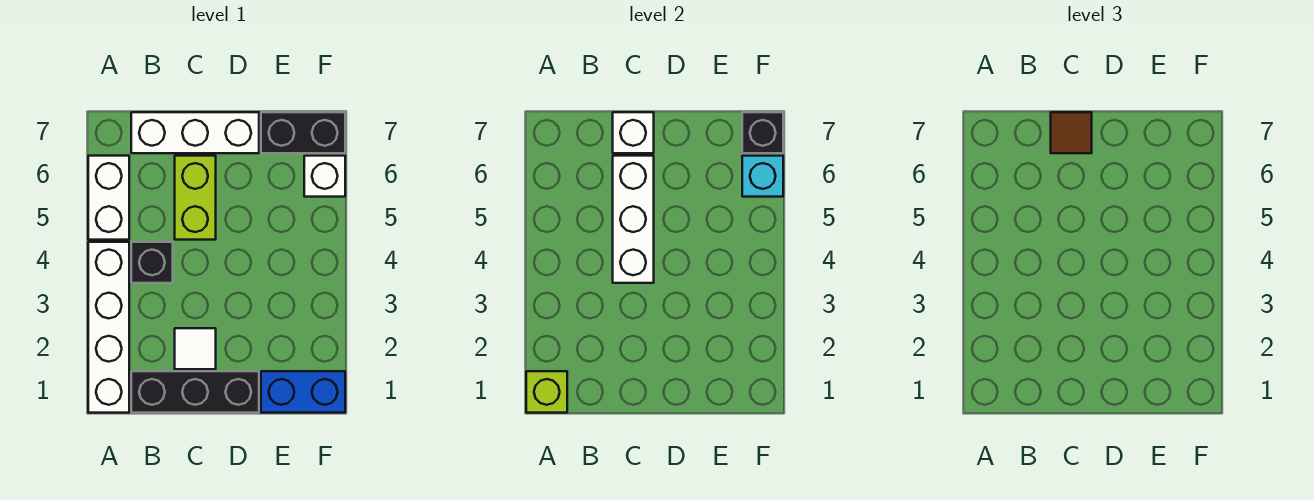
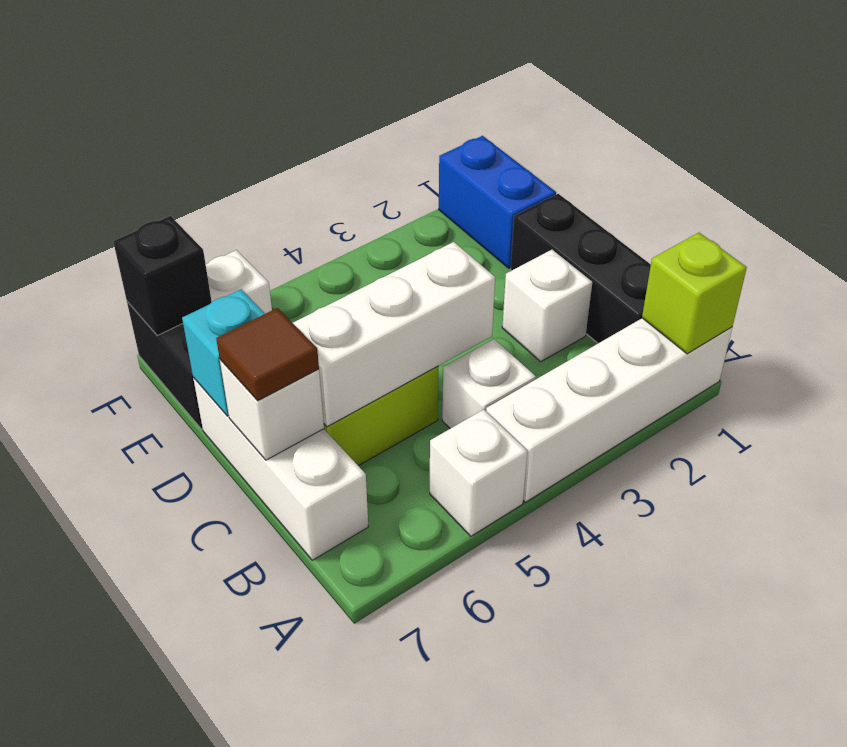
white brick A5:A6 level 1 -> white brick A5 level 1
black brick B4 level 1 -> white brick B4 level 1
white tile C2 level 1 -> white brick C2 level 1
cyan brick F6 level 2 -> cyan brick D7 level 2

